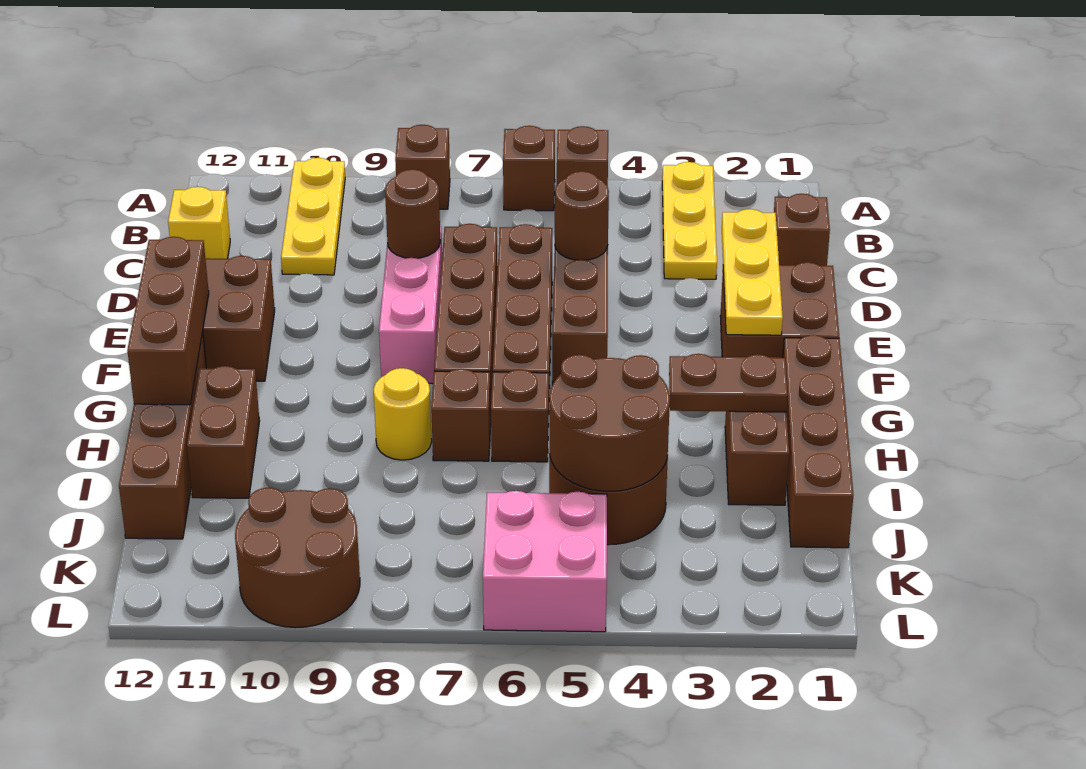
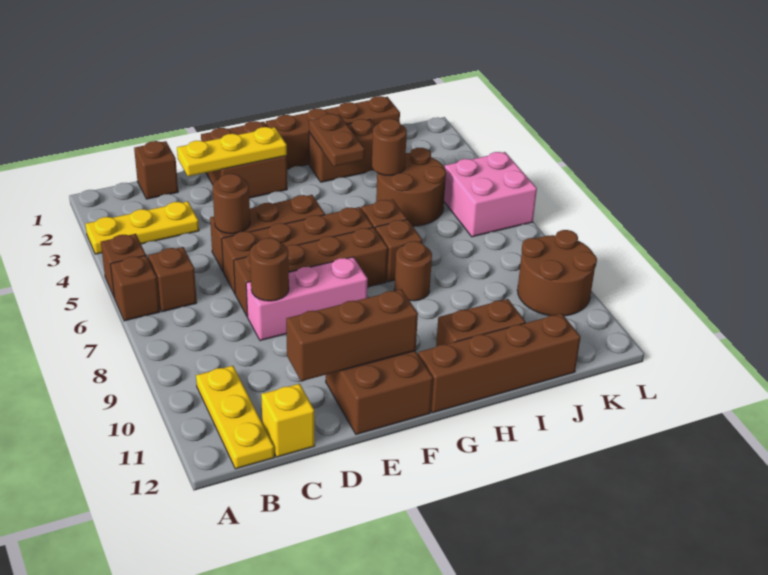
brown brick A8 level 1 -> brown brick B6 level 1
yellow plate A10:C10 level 1 -> yellow plate B10:B12 level 1
brown brick F12:H12 level 2 -> brown brick D11:F11 level 2
yellow round brick H8 level 1 -> brown round brick H8 level 1
brown round brick I4:J5 level 2 -> brown round brick I4 level 2

